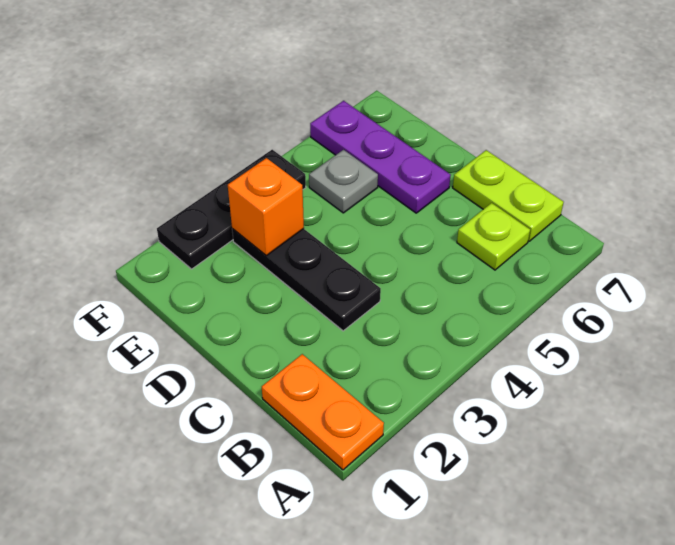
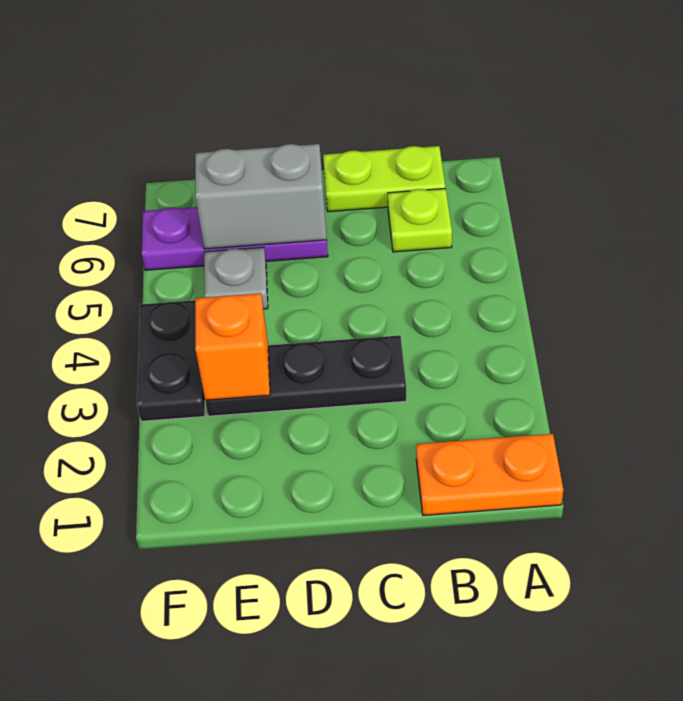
none -> grey brick D6:E6 level 2
black plate F2:F4 level 1 -> black plate F3:F4 level 1

